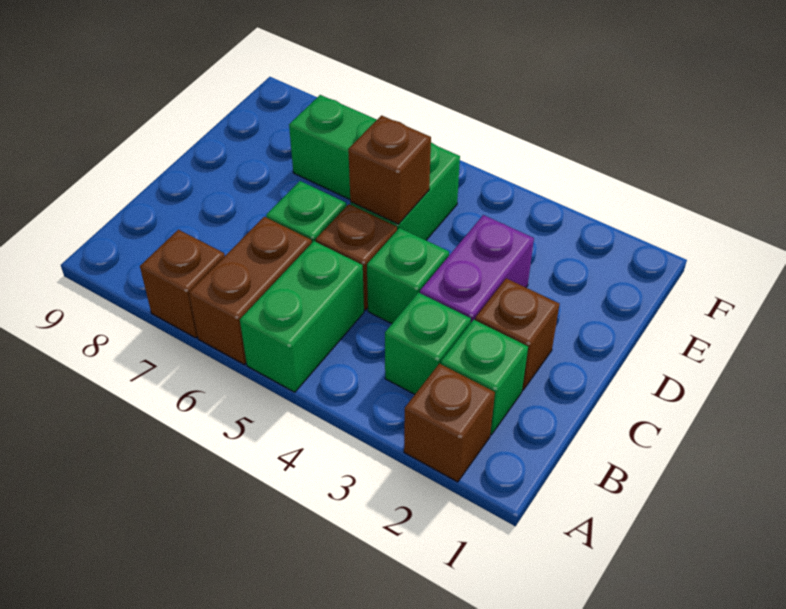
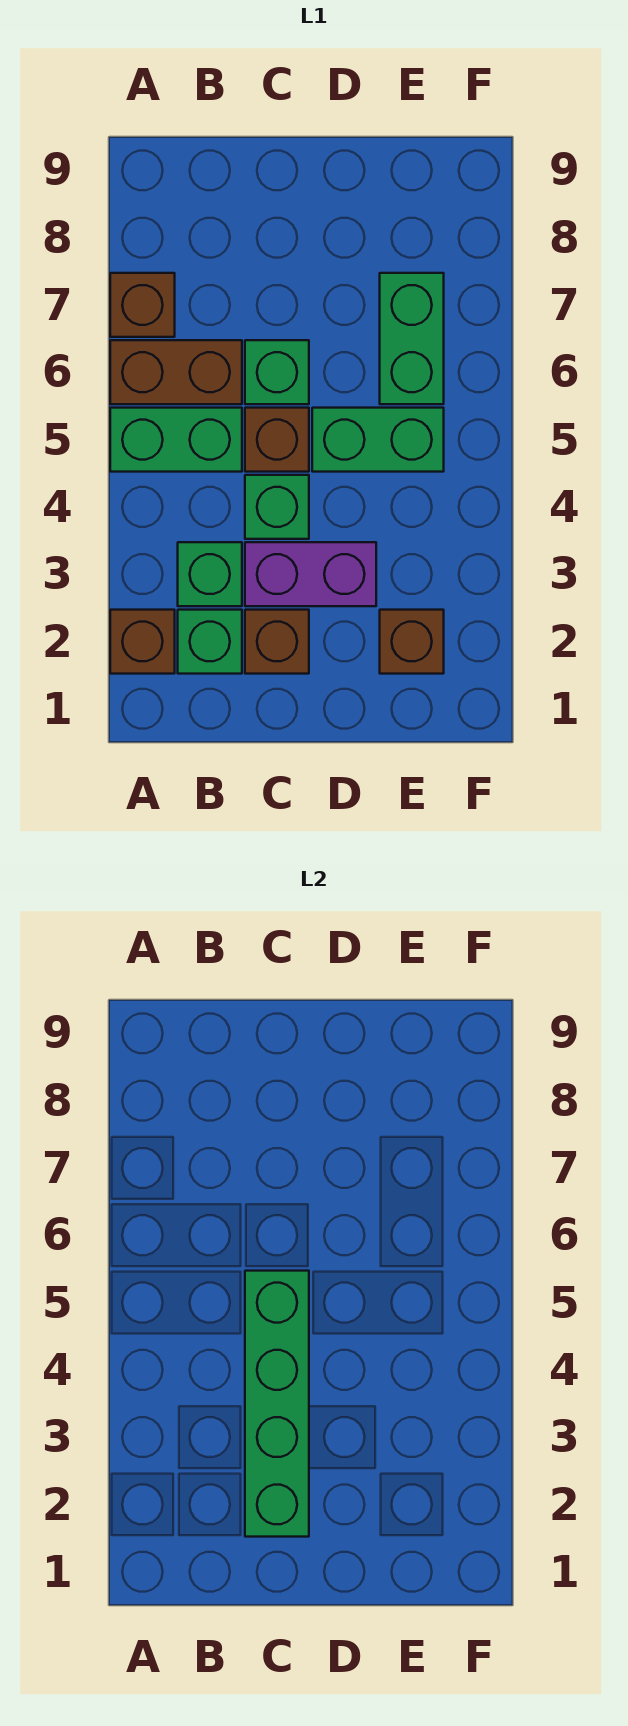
none -> green brick C2:C5 level 2
brown brick D5 level 2 -> brown brick E2 level 1

